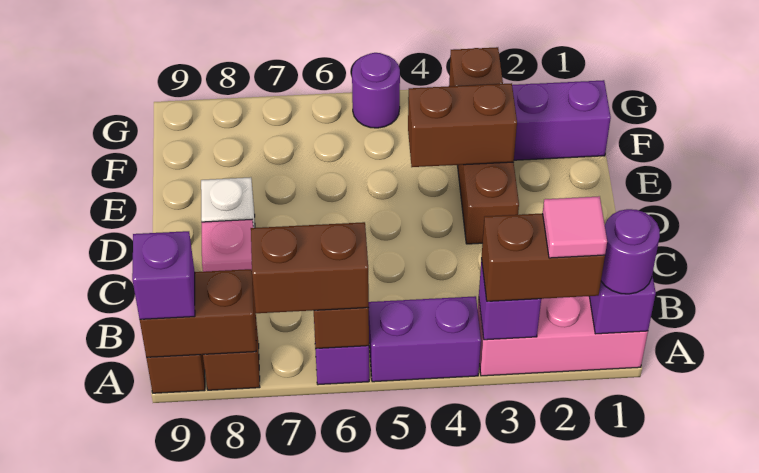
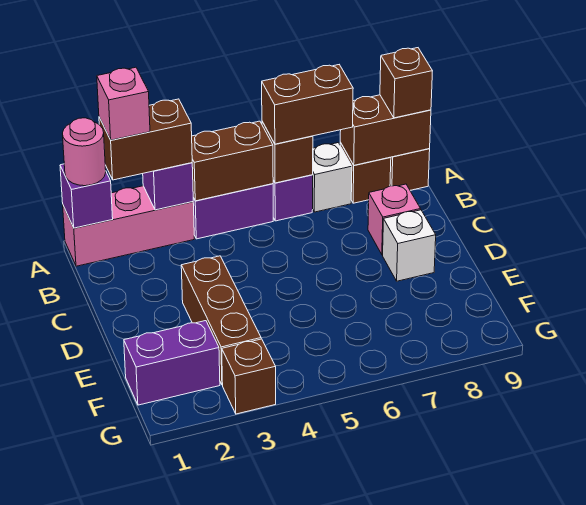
purple round brick A1 level 3 -> pink round brick A1 level 3
pink tile A2 level 4 -> pink brick A2 level 4
none -> white brick A7 level 1
purple brick A9 level 3 -> brown brick A9 level 3
brown brick E3:E4 level 2 -> brown brick A4:A5 level 2
purple round brick G5 level 1 -> none

